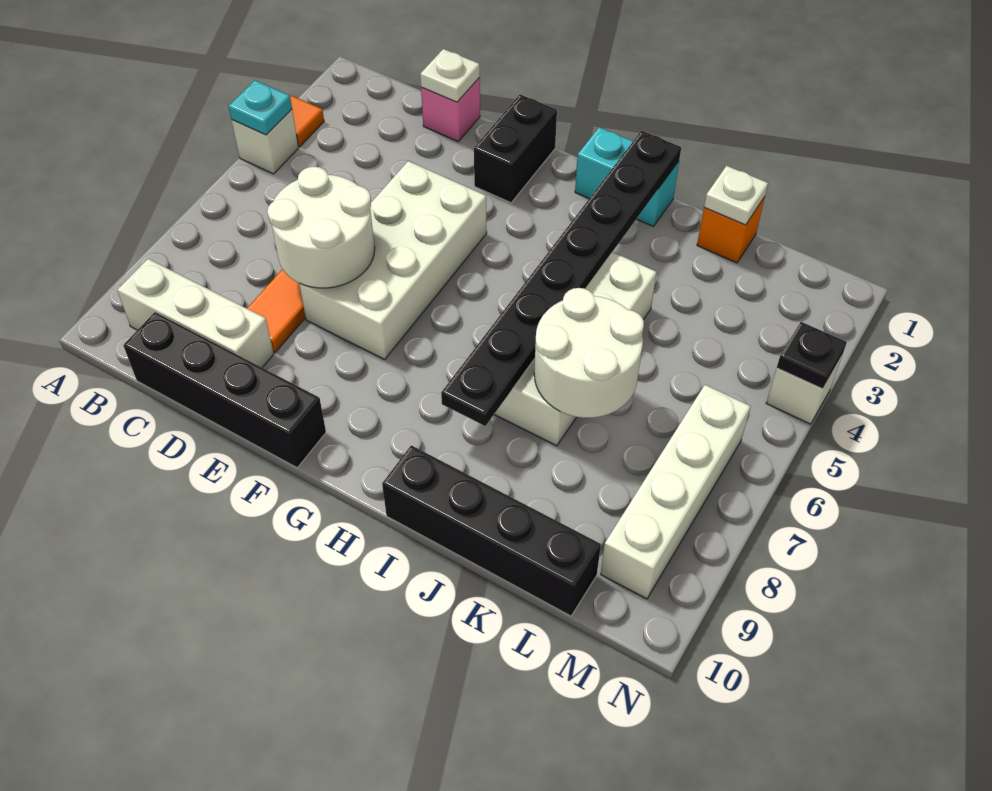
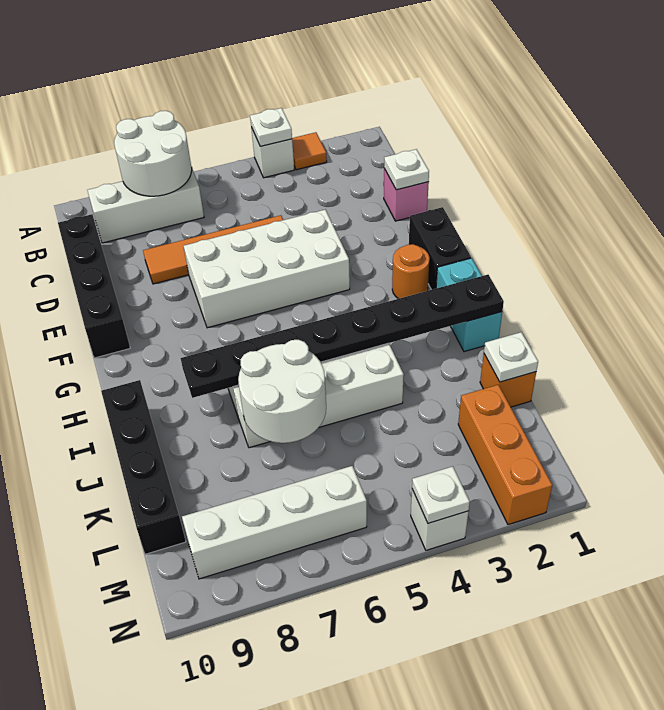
cyan plate A4 level 2 -> white plate A4 level 2
white brick B9:D9 level 1 -> white brick B7:B9 level 1
white round brick D6:E7 level 2 -> white round brick A7:B8 level 2
black brick F1:F2 level 1 -> black brick F1:G1 level 1
none -> orange round brick G2 level 1
none -> orange brick L2:N2 level 1
black plate N4 level 2 -> white plate N4 level 2

